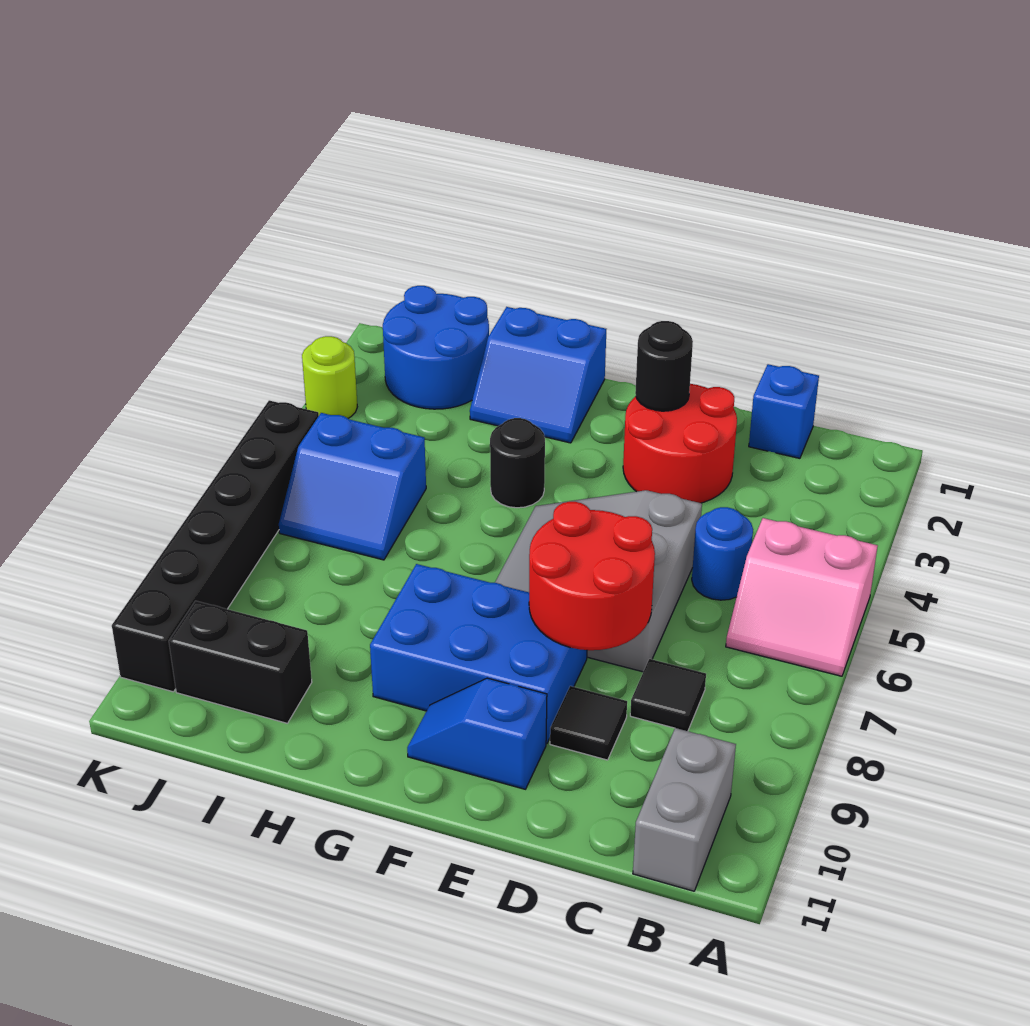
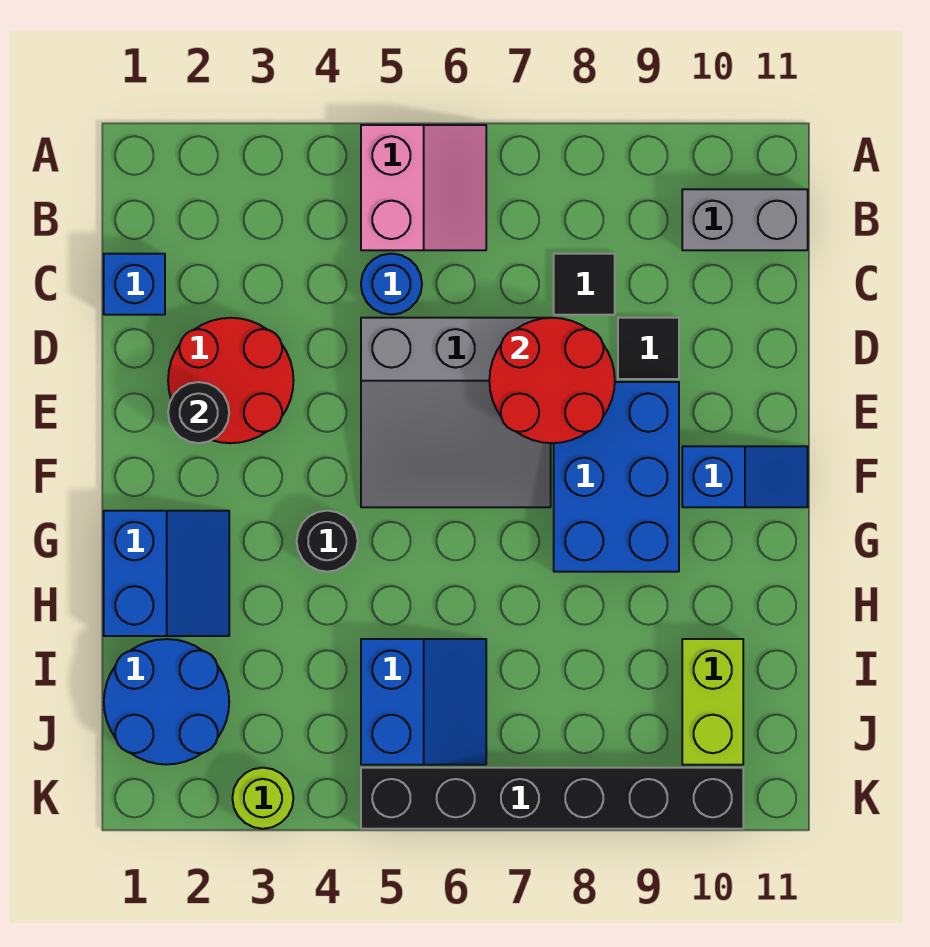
blue slope E10:F10 level 1 top E -> blue slope F10:F11 level 1 top 10
black brick I10:J10 level 1 -> lime brick I10:J10 level 1

